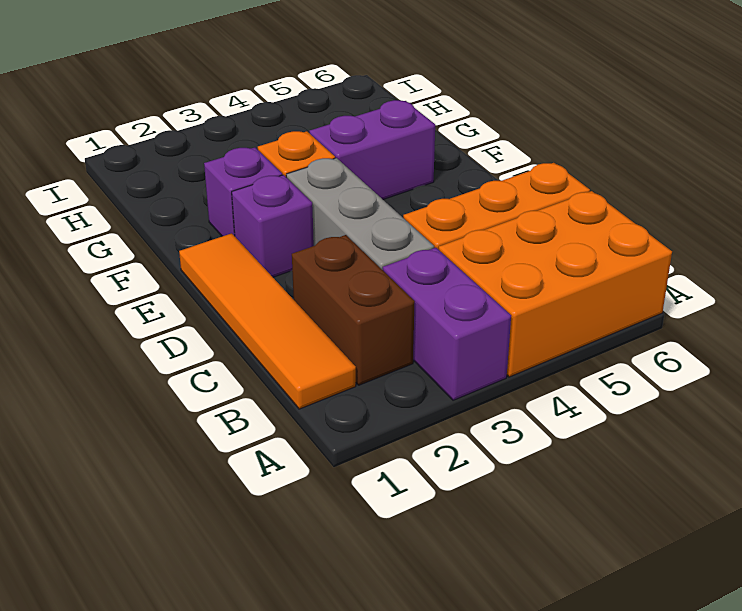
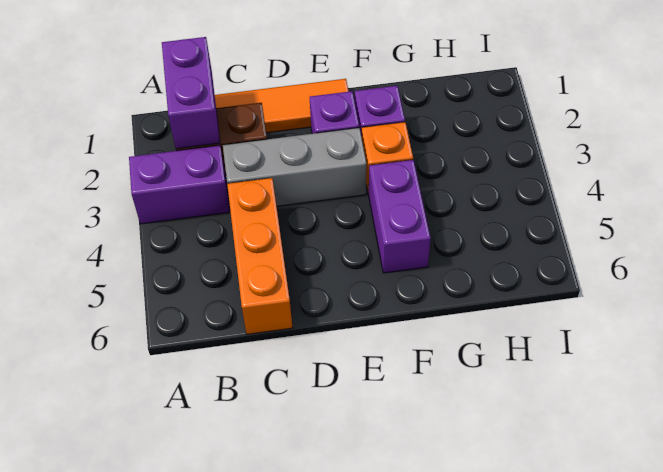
orange brick A4:B6 level 1 -> none
none -> purple brick B1:B2 level 2

